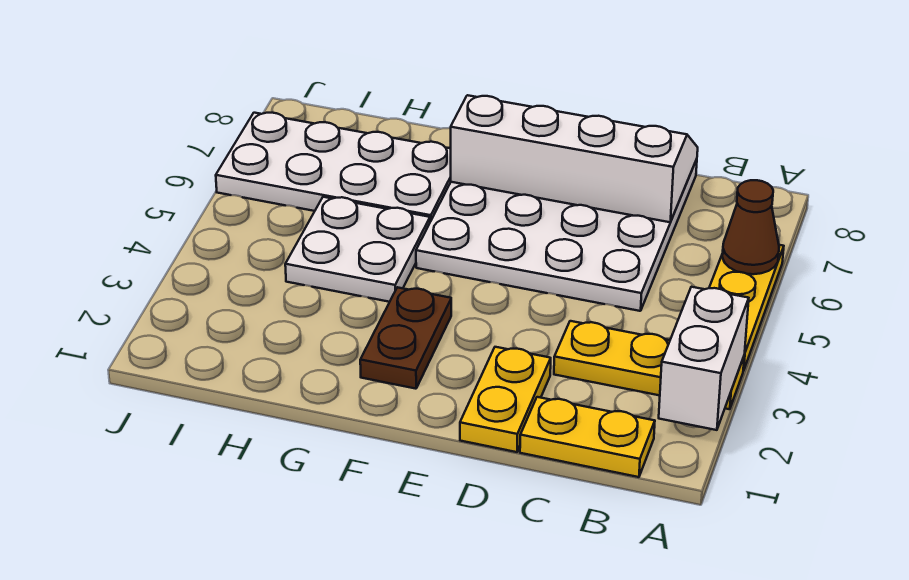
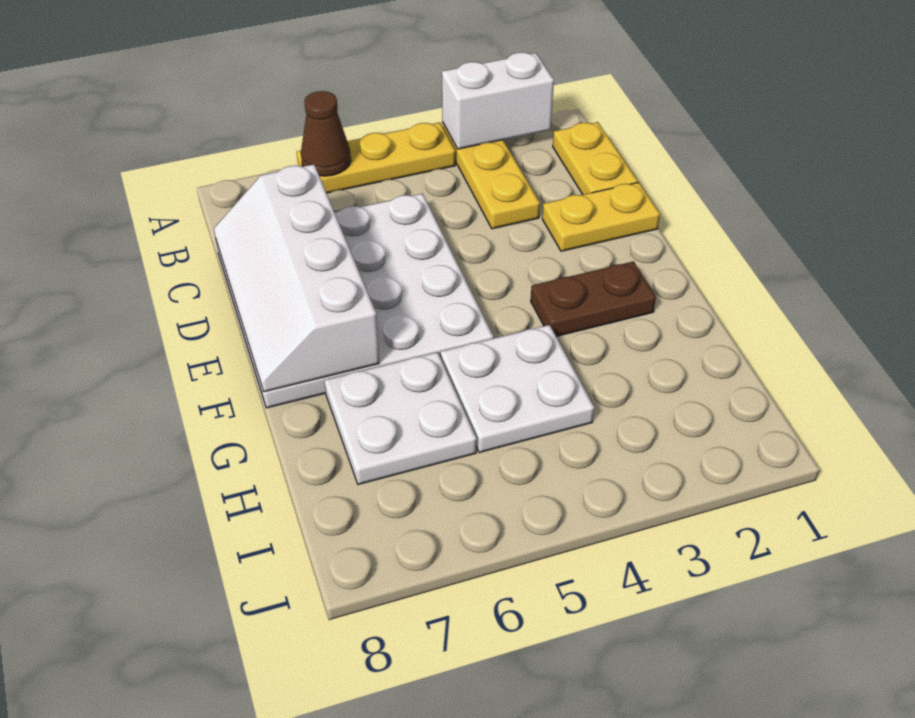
white plate G6:J7 level 1 -> white plate G6:H7 level 1

